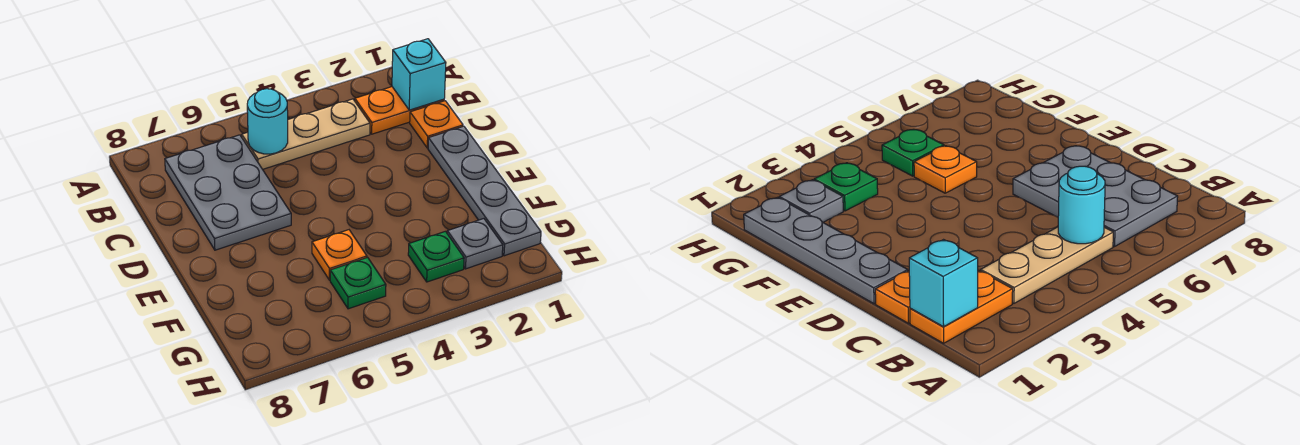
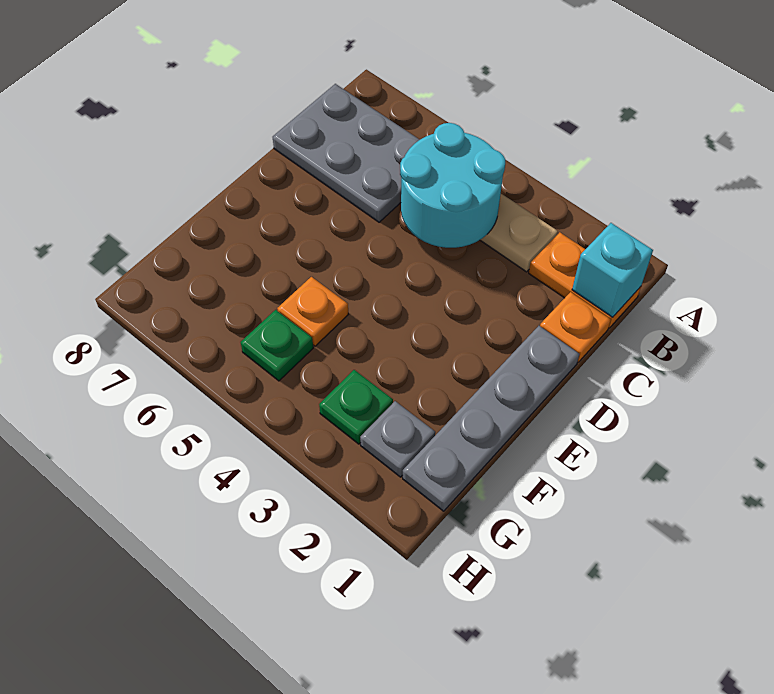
cyan round brick B5 level 2 -> cyan round brick B4:C5 level 2
grey plate B6:D7 level 1 -> grey plate B6:C8 level 1

